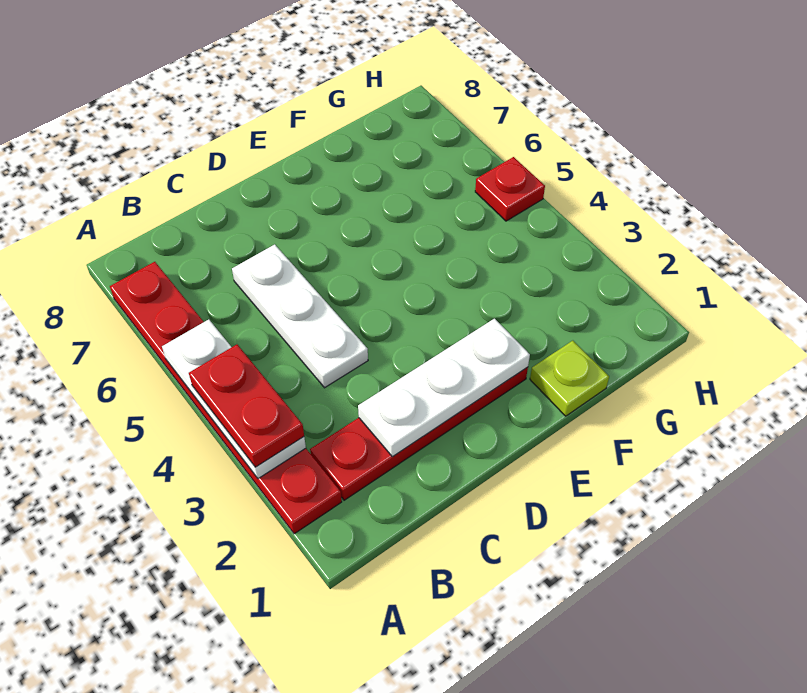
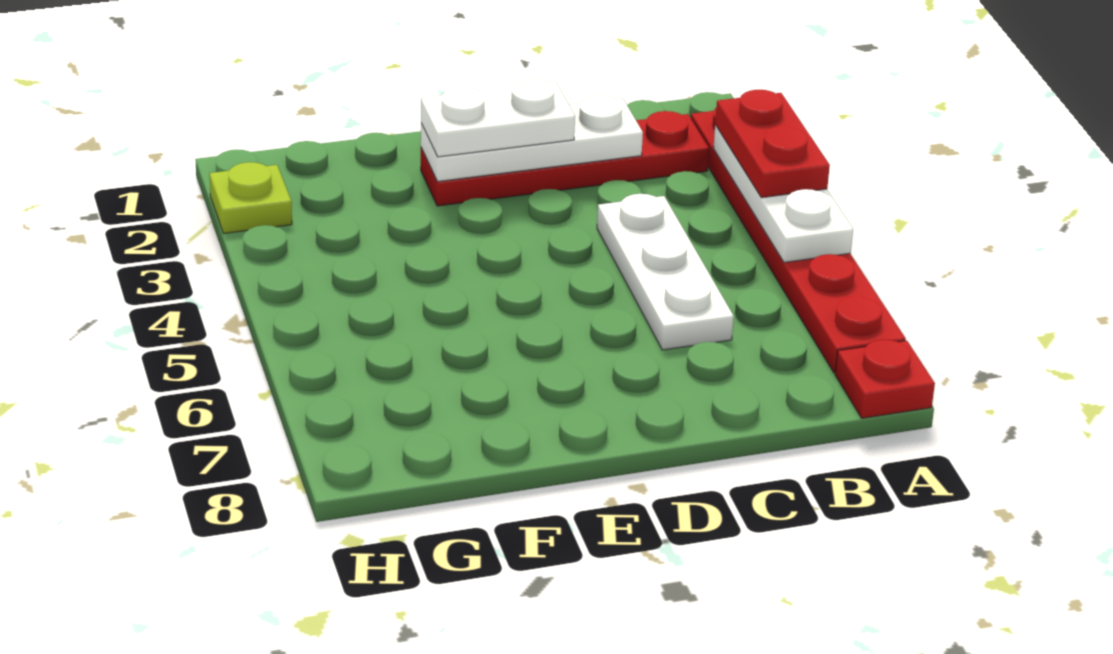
none -> white plate D2:E2 level 3
lime plate F1 level 1 -> lime plate H2 level 1
red plate H5 level 1 -> red plate A8 level 1

